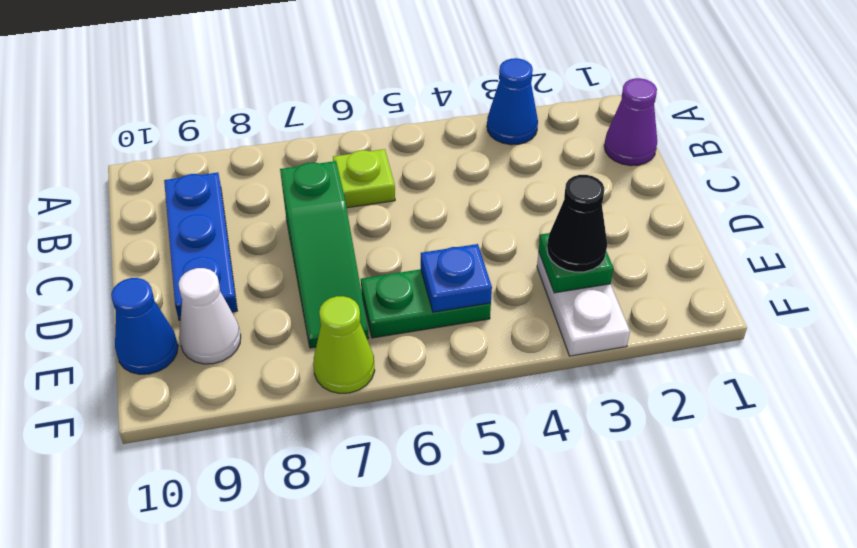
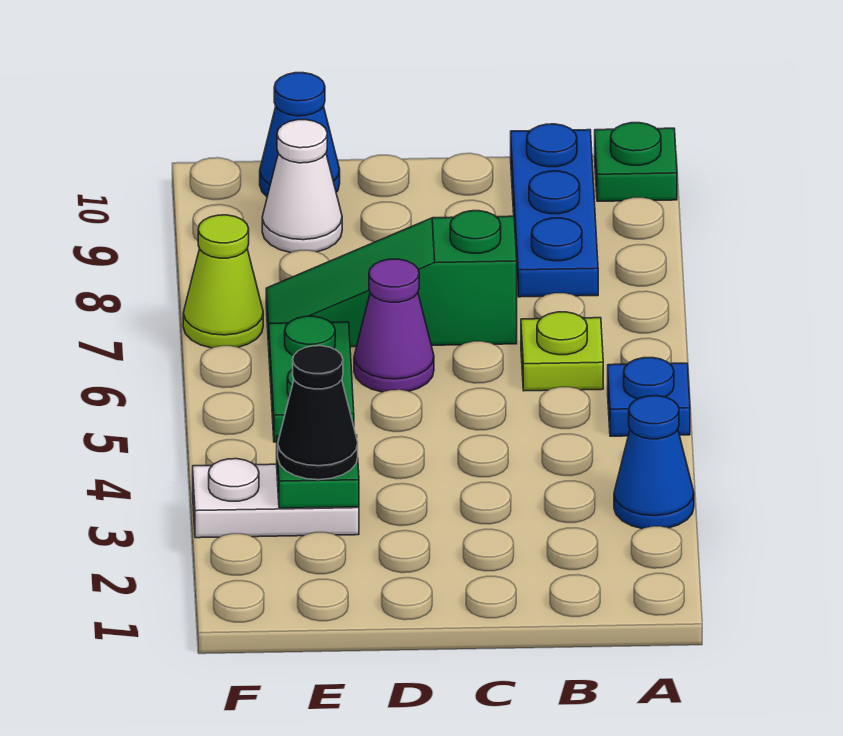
none -> green plate A10 level 1
purple cone B1 level 1 -> purple cone D6 level 1
blue plate B9:D9 level 1 -> blue plate B8:B10 level 1
blue plate E5 level 2 -> blue plate A5 level 1

